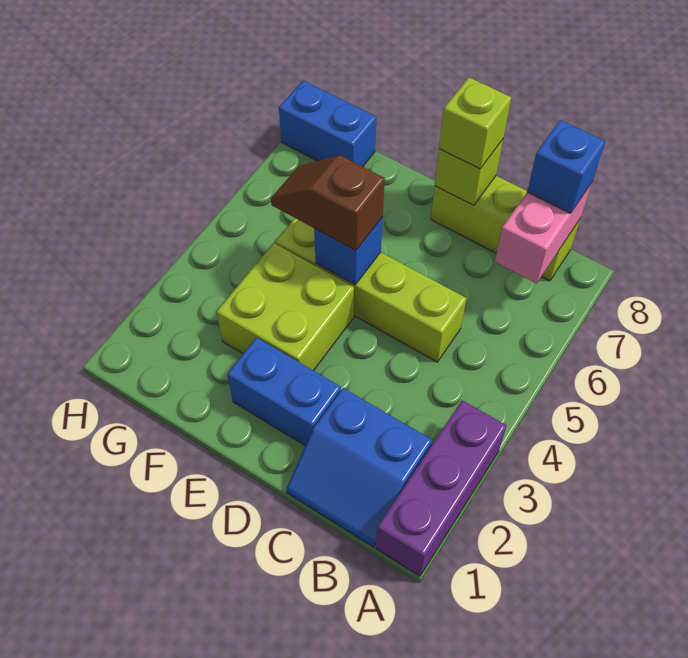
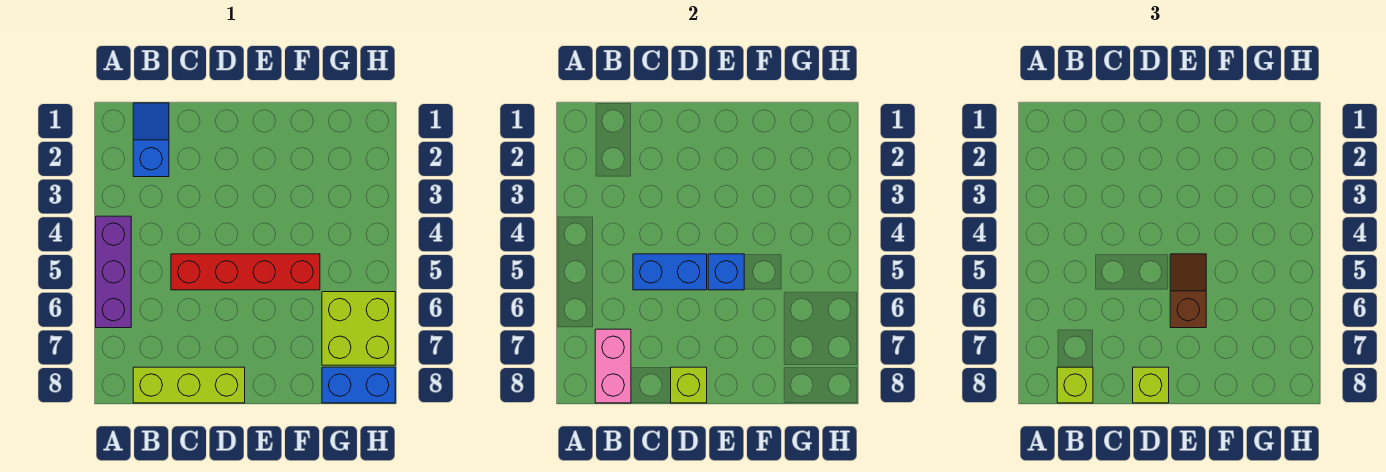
purple brick A1:A3 level 1 -> purple brick A4:A6 level 1
blue slope B1:C2 level 1 top 2 -> blue slope B1:B2 level 1 top 2
blue brick B8 level 3 -> lime brick B8 level 3
lime brick C5:F5 level 1 -> red brick C5:F5 level 1
blue brick D2:E2 level 1 -> blue brick C5:D5 level 2
lime brick E3:F4 level 1 -> lime brick G6:H7 level 1
brown slope E5:F5 level 3 top E -> brown slope E5:E6 level 3 top 6

